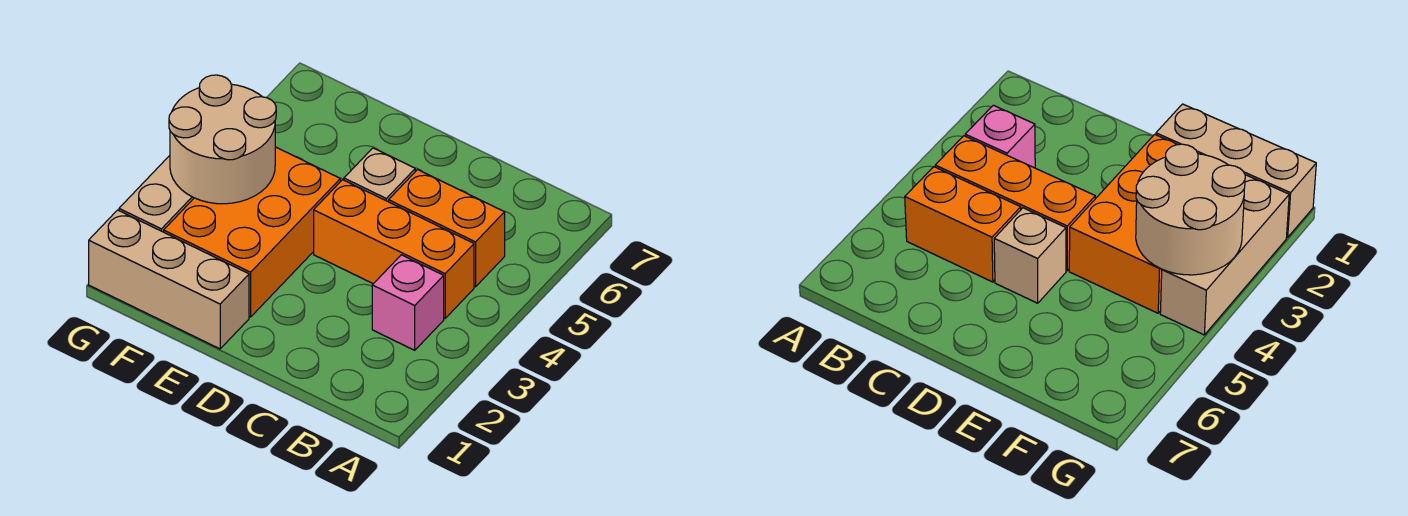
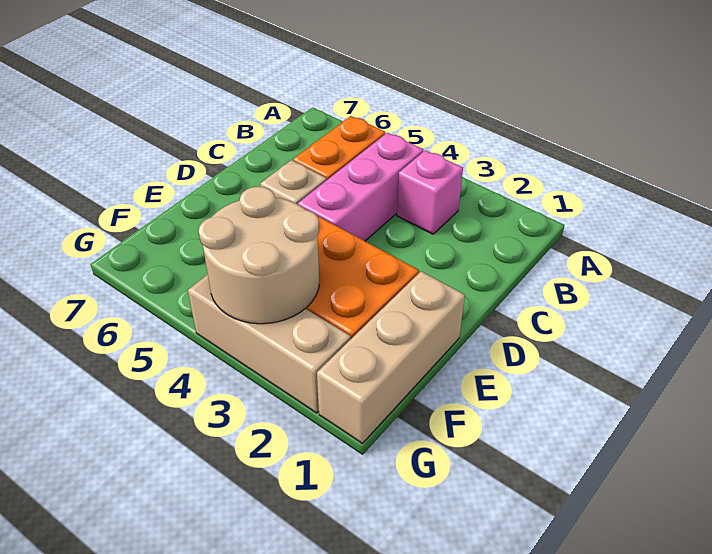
orange brick B4:D4 level 1 -> pink brick B4:D4 level 1

